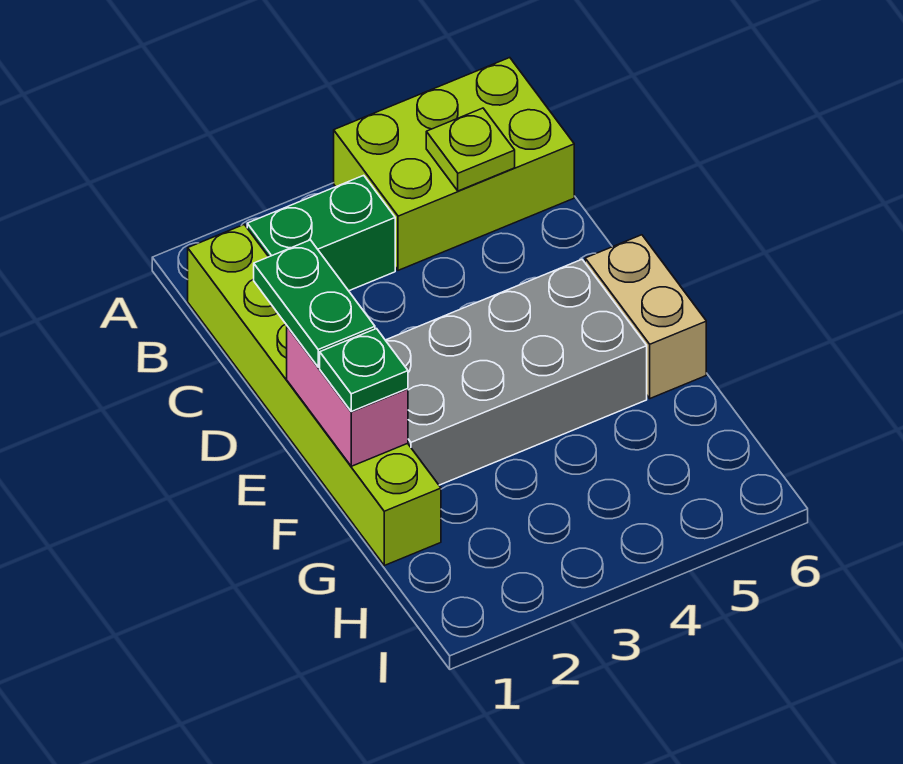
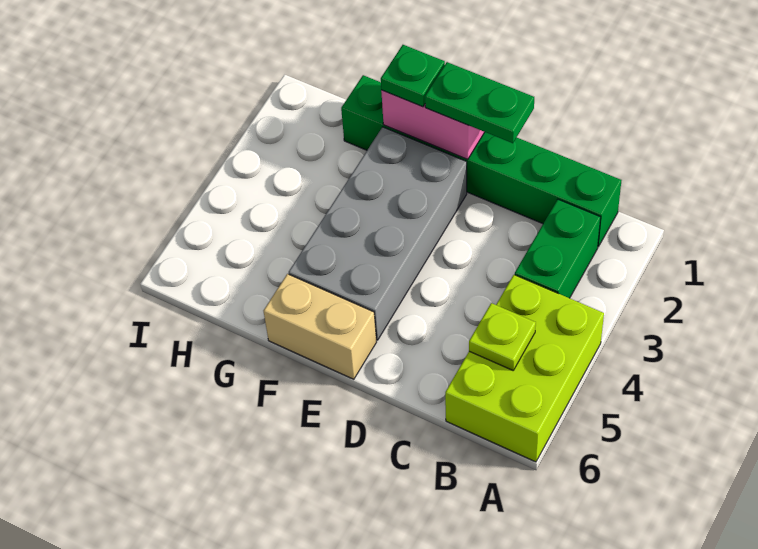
lime brick B1:G1 level 1 -> green brick B1:G1 level 1

